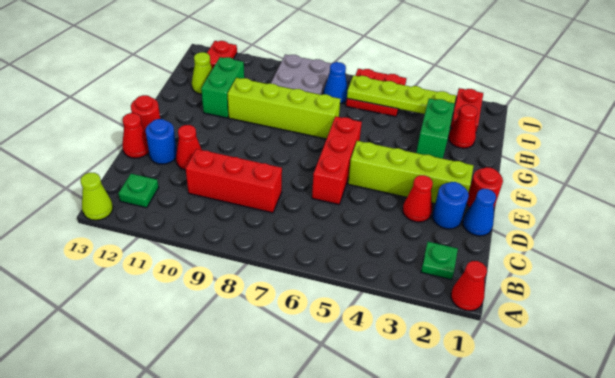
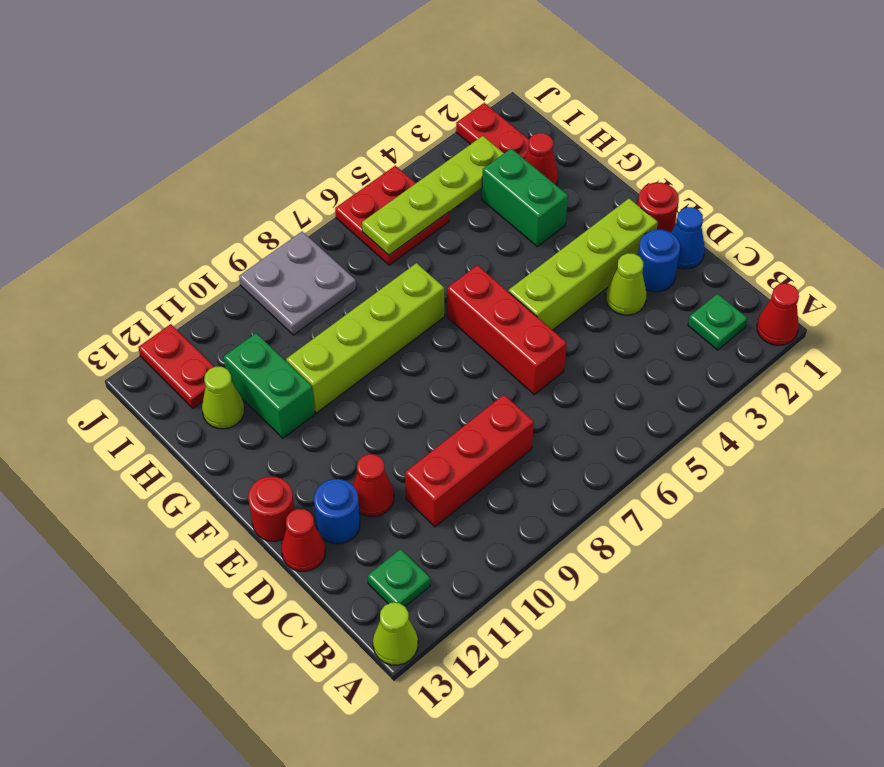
red cone D3 level 1 -> lime cone D3 level 1
blue cone I7 level 1 -> none

